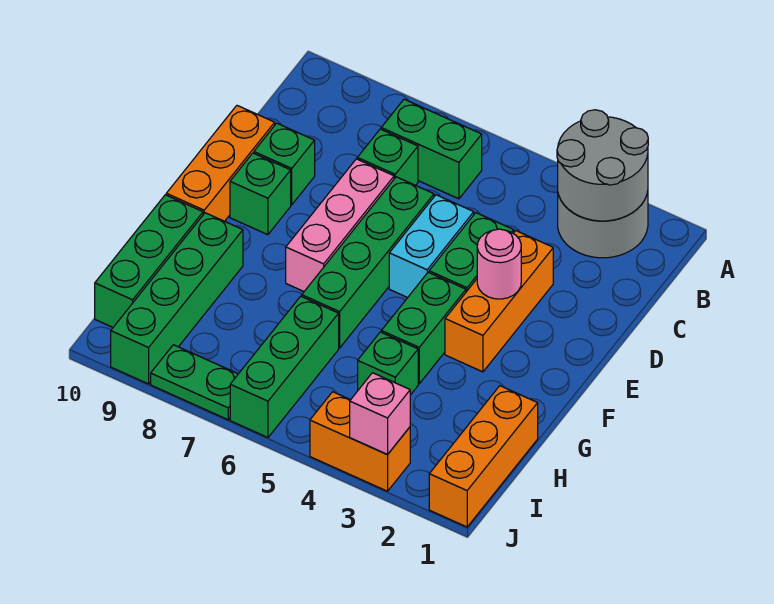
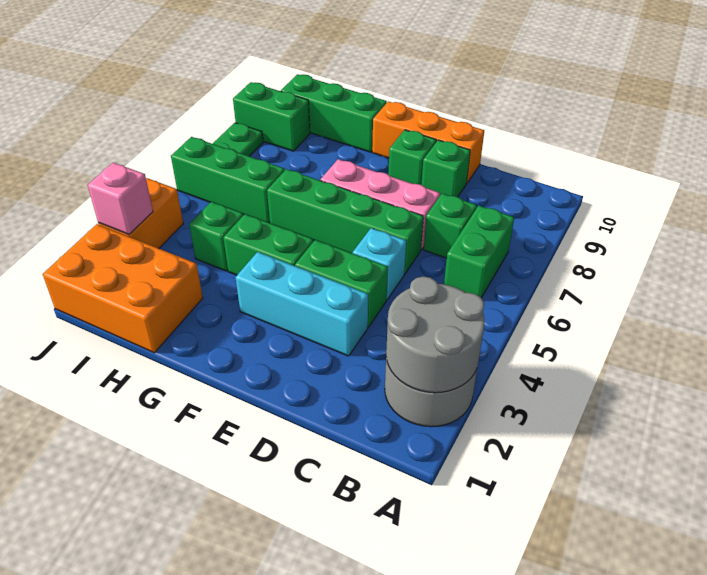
orange brick D3:F3 level 1 -> cyan brick D3:F3 level 1
cyan brick D5:E5 level 1 -> cyan brick D5 level 1
pink round brick E3 level 2 -> none
green brick G9:J9 level 1 -> green brick I9:J9 level 1
orange brick H1:J1 level 1 -> orange brick H1:J2 level 1

